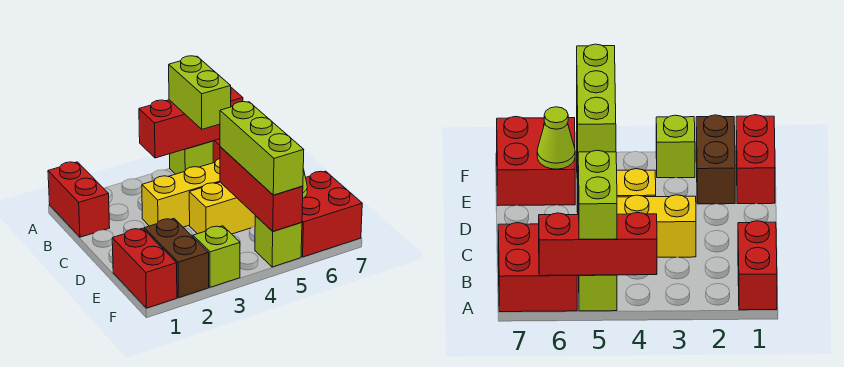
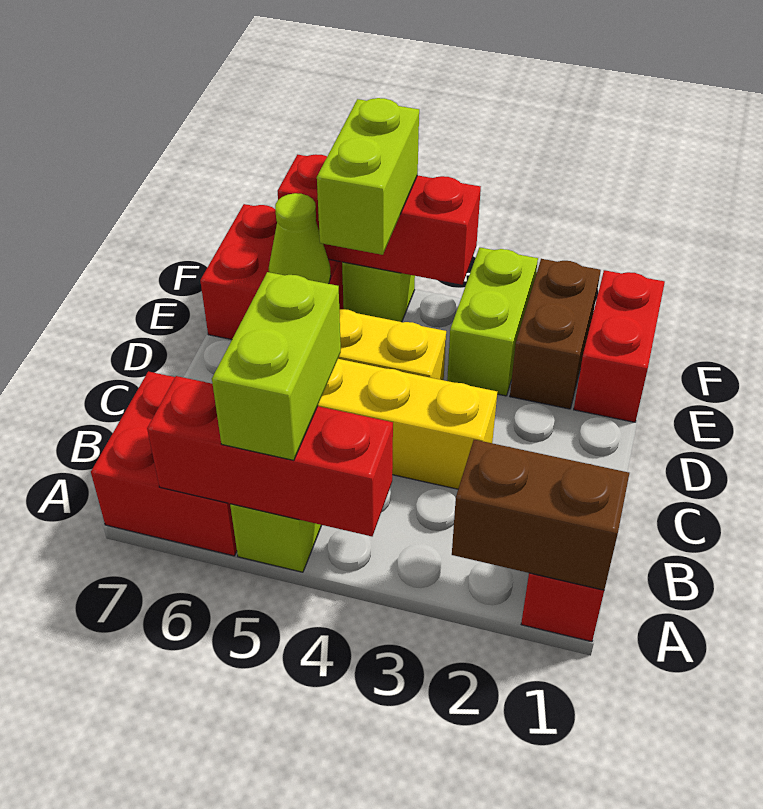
none -> brown brick A1:A2 level 2
red brick D5:F5 level 2 -> red brick F4:F6 level 2
lime brick D5:F5 level 3 -> lime brick E5:F5 level 3
lime brick F3 level 1 -> lime brick E3:F3 level 1

